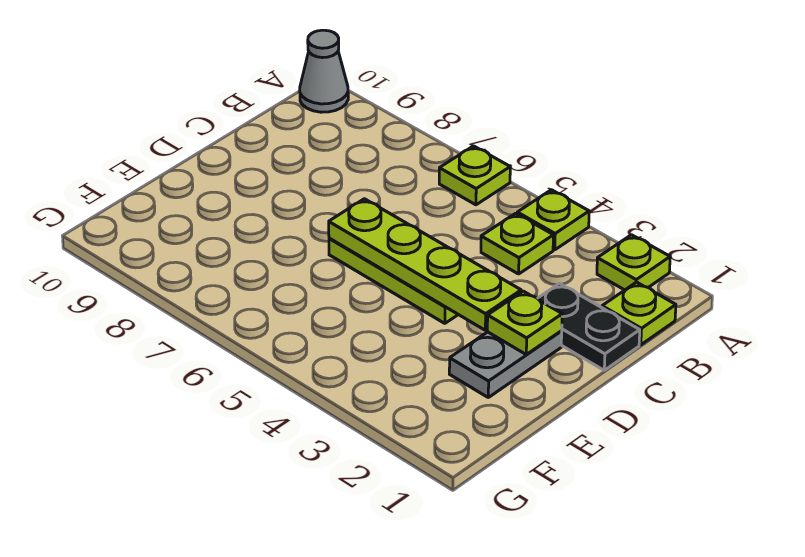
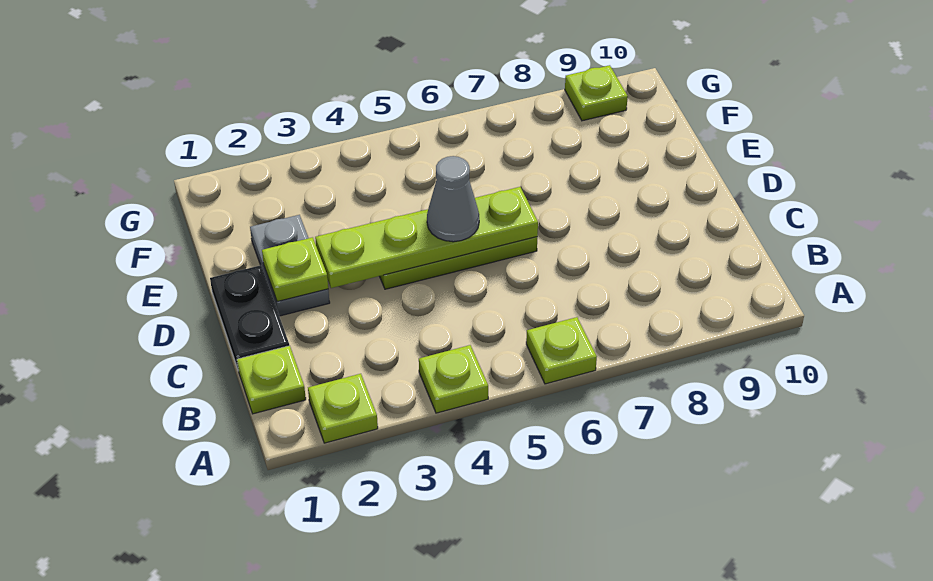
grey cone A10 level 1 -> grey cone D5 level 3
lime plate B4 level 1 -> lime plate G9 level 1
black plate C1:C2 level 1 -> black plate C1:D1 level 1

